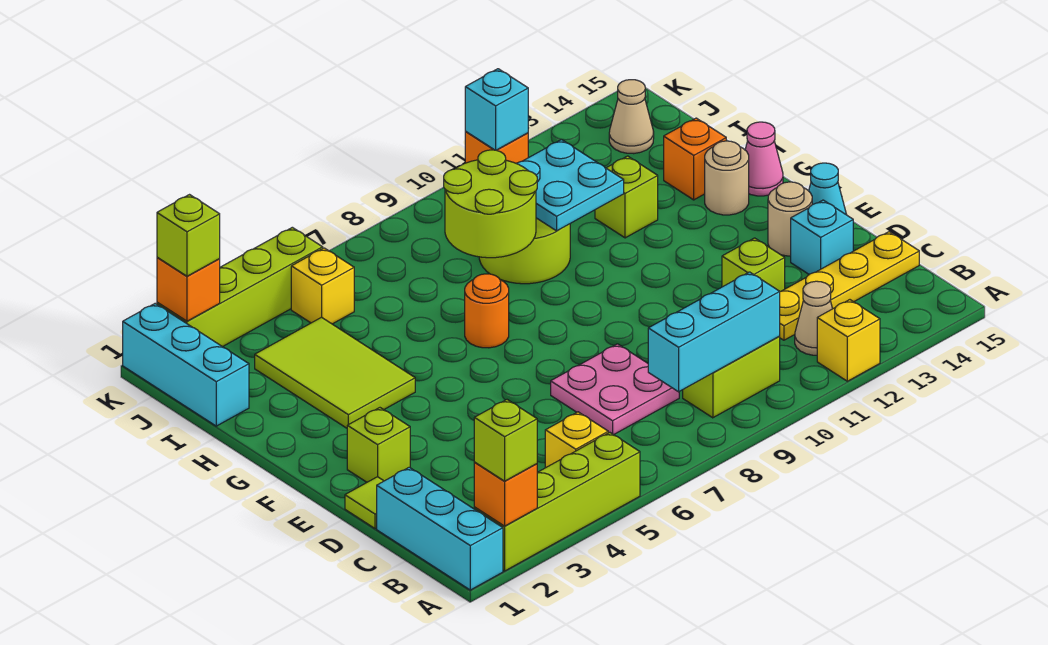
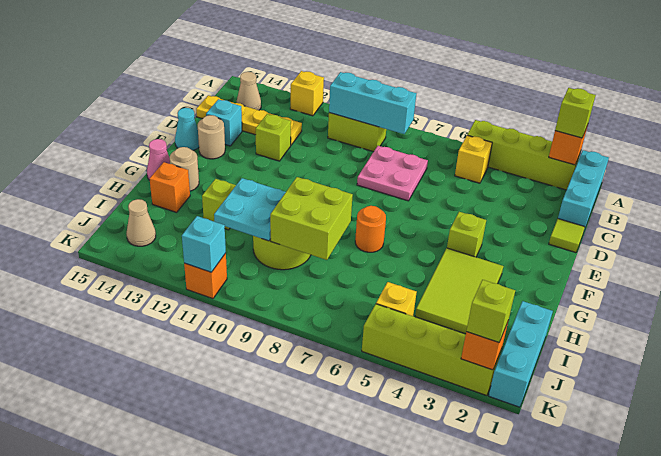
tan cone B12 level 1 -> tan cone B14 level 1
lime brick E2 level 1 -> lime brick F4 level 1
lime round brick H8:I9 level 2 -> lime brick H8:I9 level 2

